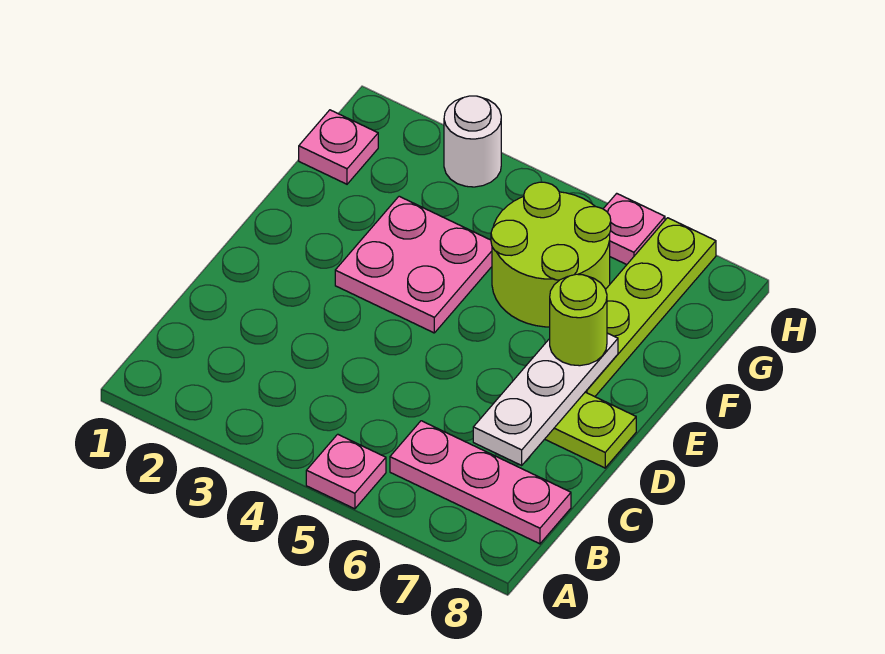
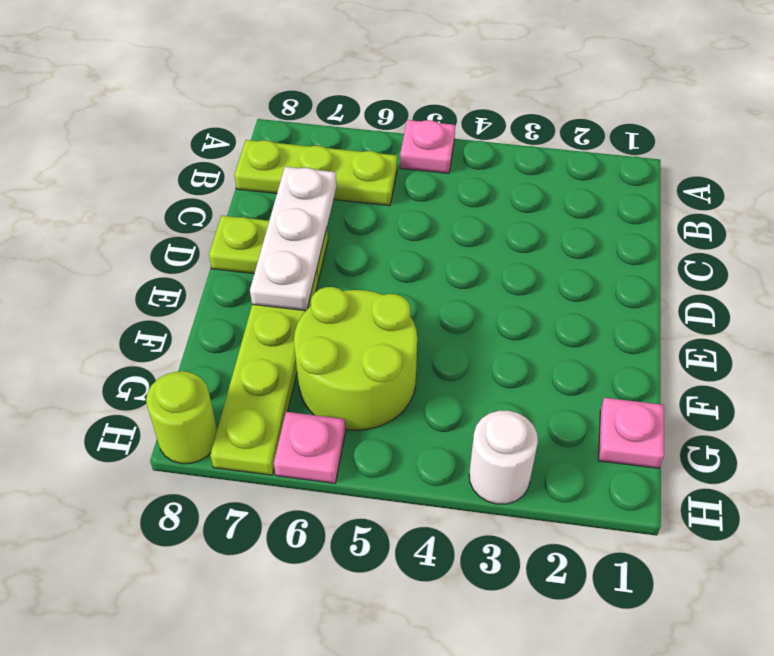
pink plate B6:B8 level 1 -> lime plate B6:B8 level 1
pink plate E3:F4 level 1 -> none
lime round brick E7 level 3 -> lime round brick H8 level 1

